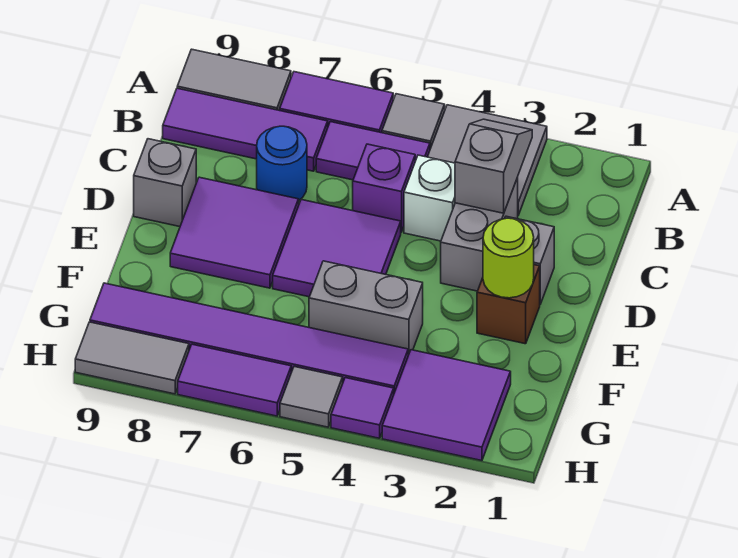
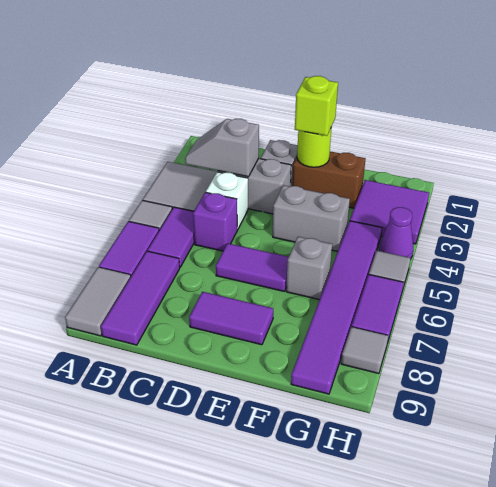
blue round brick C7 level 1 -> none
purple tile D5:E6 level 1 -> purple tile D6:E6 level 1
purple tile D7:E8 level 1 -> purple tile D8:E8 level 1
grey brick D9 level 1 -> grey brick F6 level 1
brown brick E2 level 1 -> brown brick E2:F2 level 1
none -> lime brick E2 level 3
grey brick F4:F5 level 1 -> grey brick E4:F4 level 1
purple tile H4 level 1 -> purple cone H4 level 1
grey tile H8:H9 level 1 -> grey tile H8 level 1

